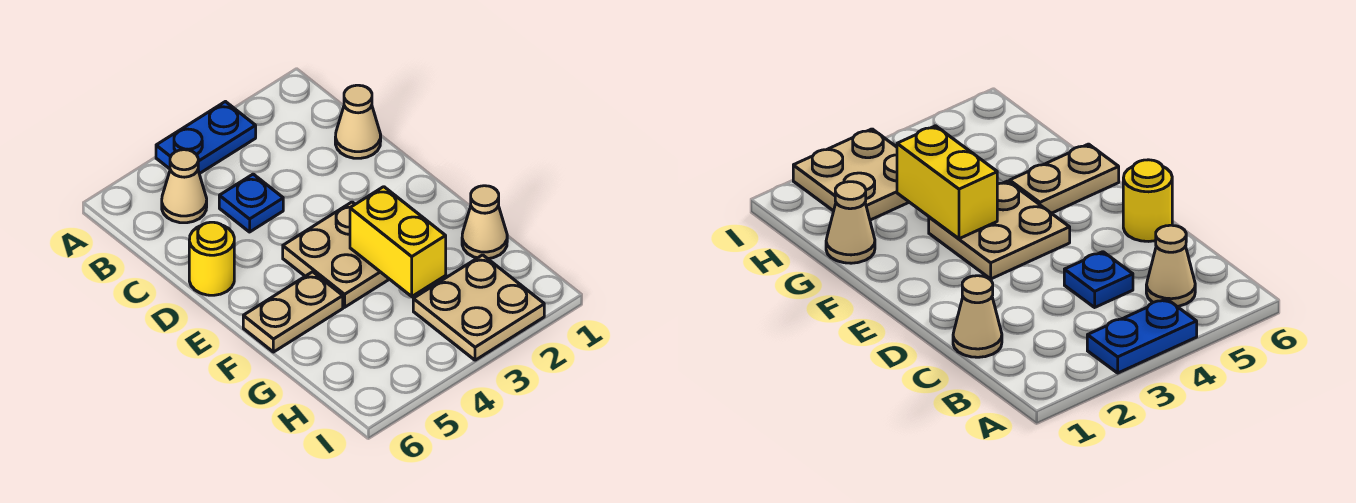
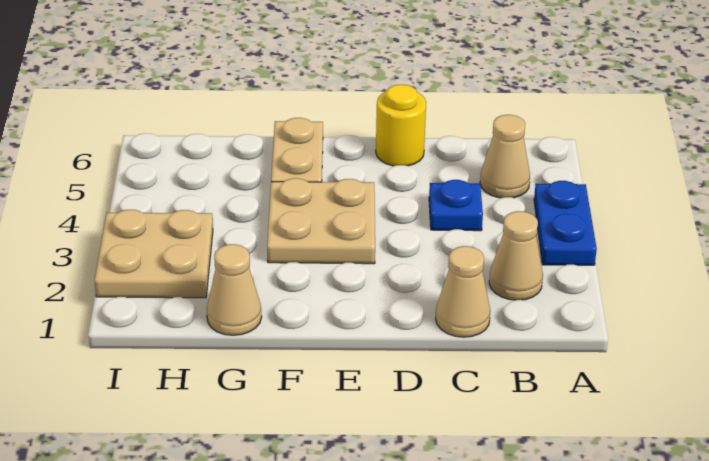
none -> tan cone B2 level 1
yellow brick F3:G3 level 2 -> none

